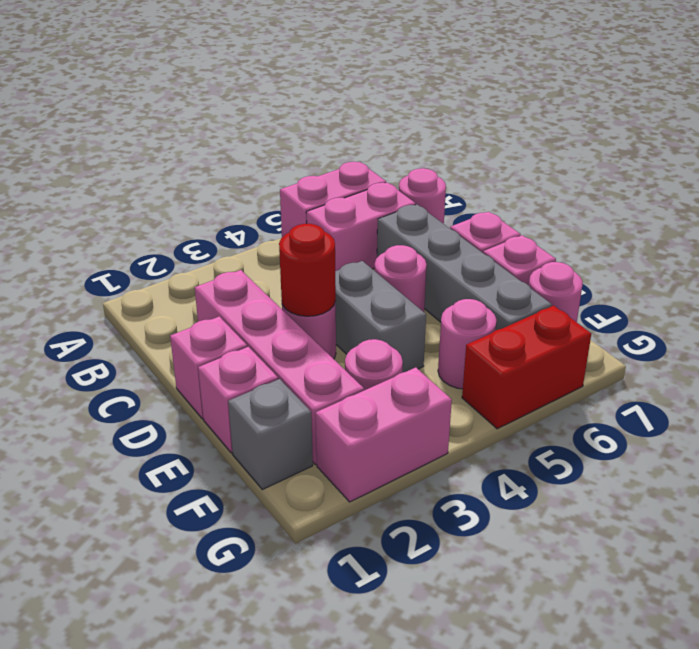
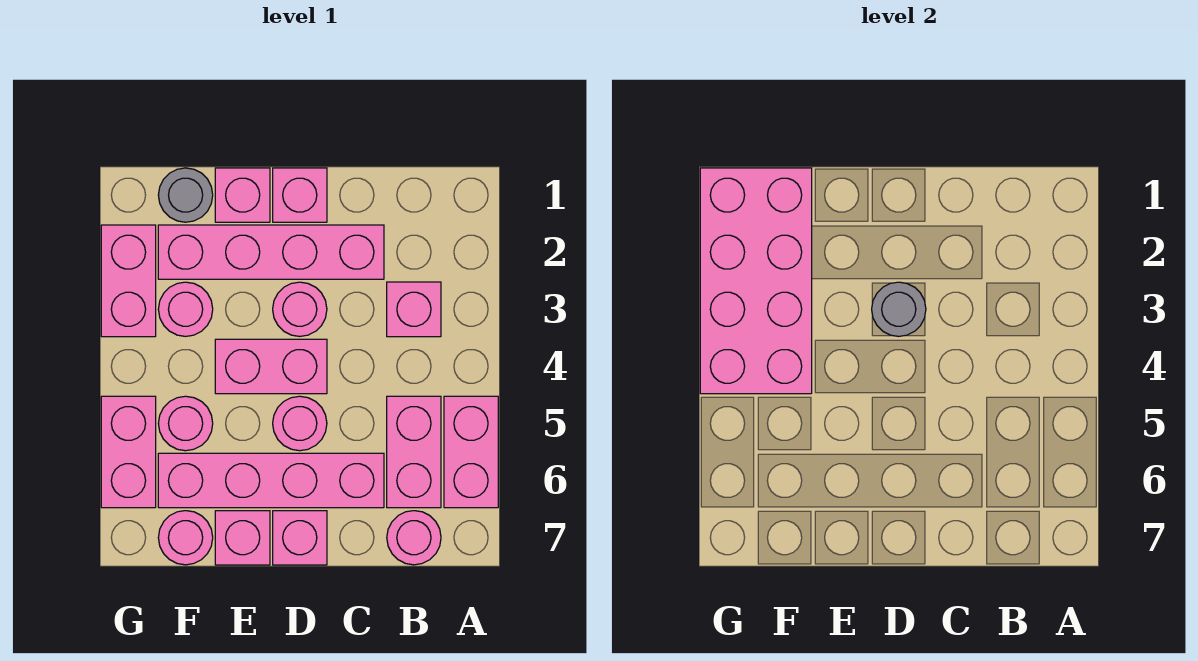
none -> pink brick B3 level 1
grey brick C6:F6 level 1 -> pink brick C6:F6 level 1
red round brick D3 level 2 -> grey round brick D3 level 2
grey brick D4:E4 level 1 -> pink brick D4:E4 level 1
grey brick F1 level 1 -> grey round brick F1 level 1
none -> pink brick F1:G4 level 2
red brick G5:G6 level 1 -> pink brick G5:G6 level 1

